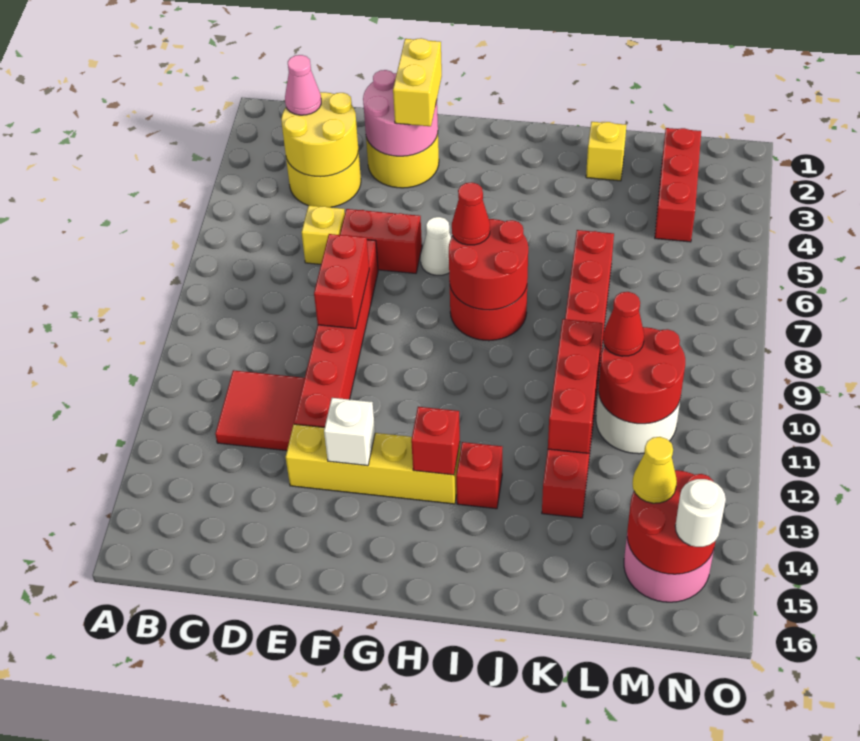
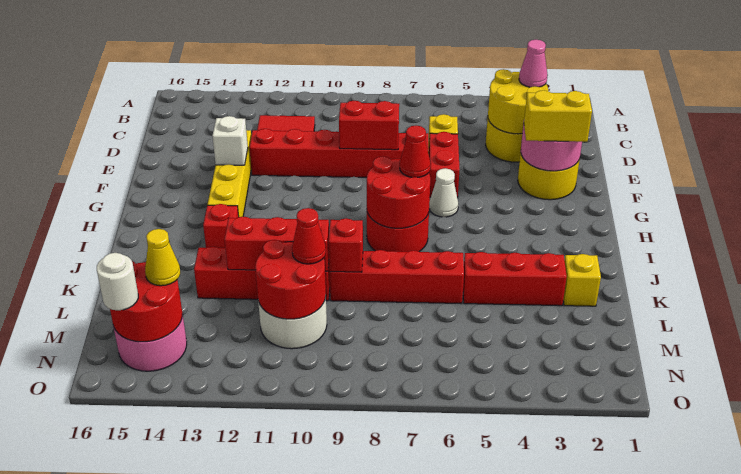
red brick H13 level 2 -> red brick K9 level 2
red brick M2:M4 level 1 -> red brick K3:K5 level 1

